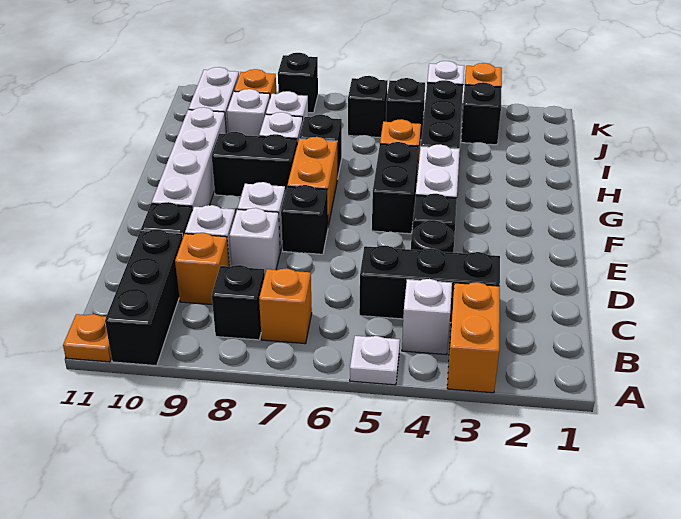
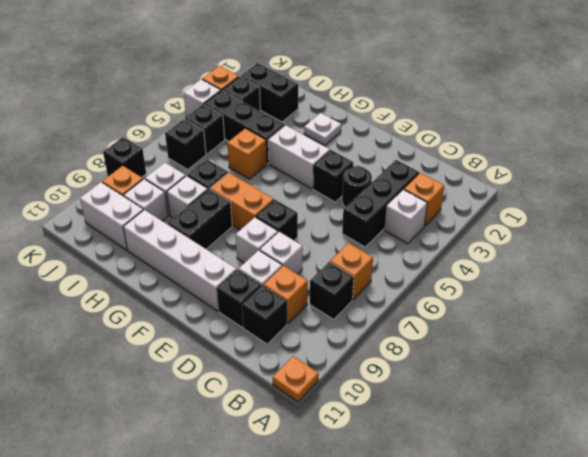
orange brick A3:B3 level 1 -> orange brick B3 level 1
white plate A5 level 1 -> white plate G2 level 1
black brick A10:C10 level 1 -> black brick C10 level 1
black brick F5:G5 level 1 -> black brick I2:J2 level 1

